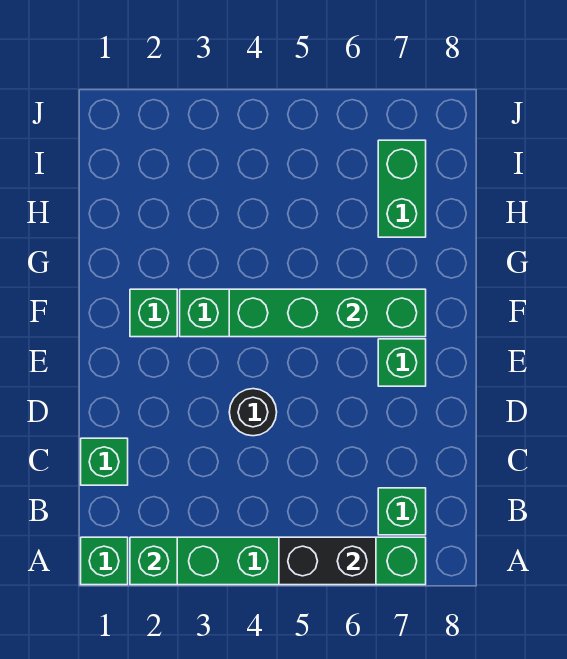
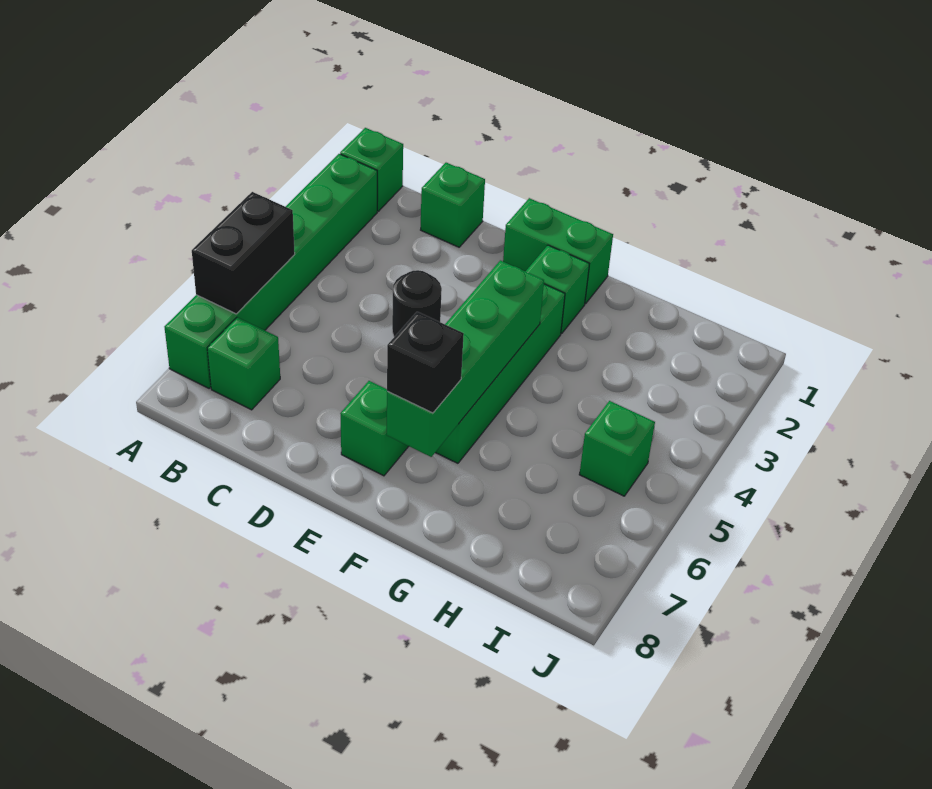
green brick A2 level 2 -> green brick I5 level 1
none -> black brick F7 level 3
green brick H7:I7 level 1 -> green brick E1:F1 level 1

